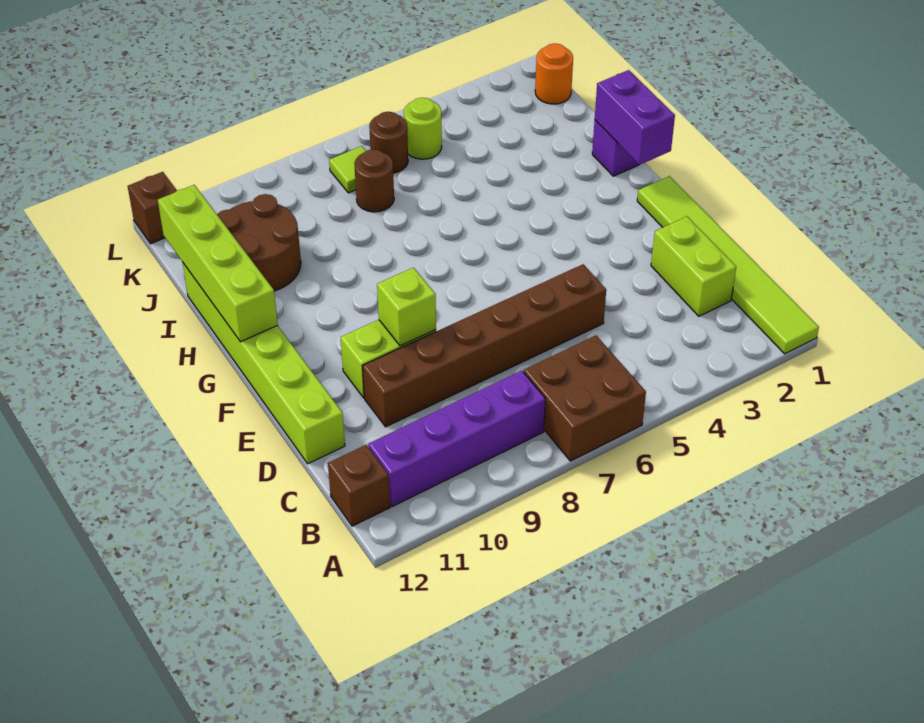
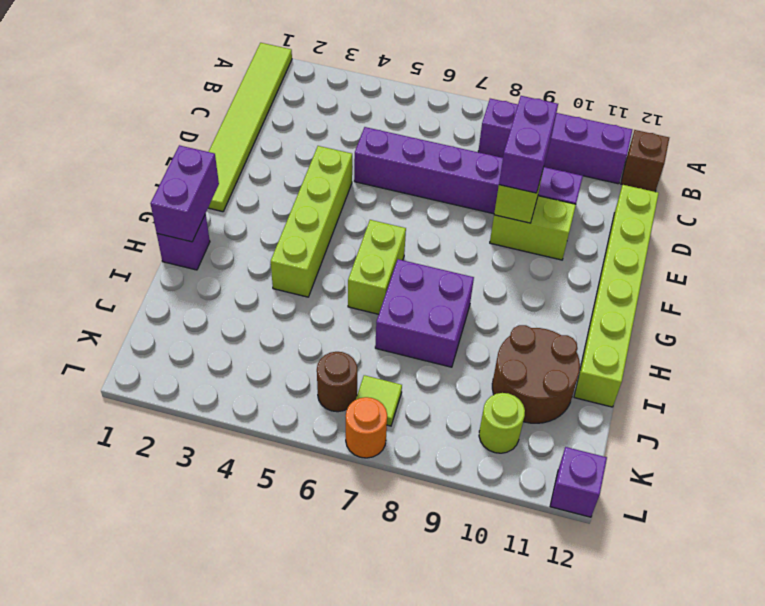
brown brick A6:B7 level 1 -> none
lime brick C2:D2 level 1 -> lime brick G6:H6 level 1
brown brick D5:D10 level 1 -> purple brick D5:D10 level 1
none -> purple brick D9:E9 level 3
lime brick G12:J12 level 2 -> lime brick E4:H4 level 1
none -> purple brick H7:I8 level 1
brown round brick J7 level 1 -> none
orange round brick K1 level 1 -> orange round brick L7 level 1
lime round brick K5 level 1 -> lime round brick K10 level 1
brown brick L12 level 1 -> purple brick L12 level 1

